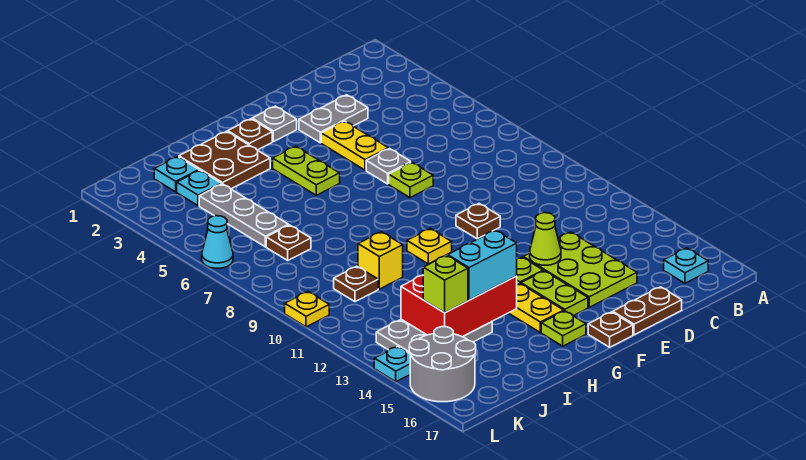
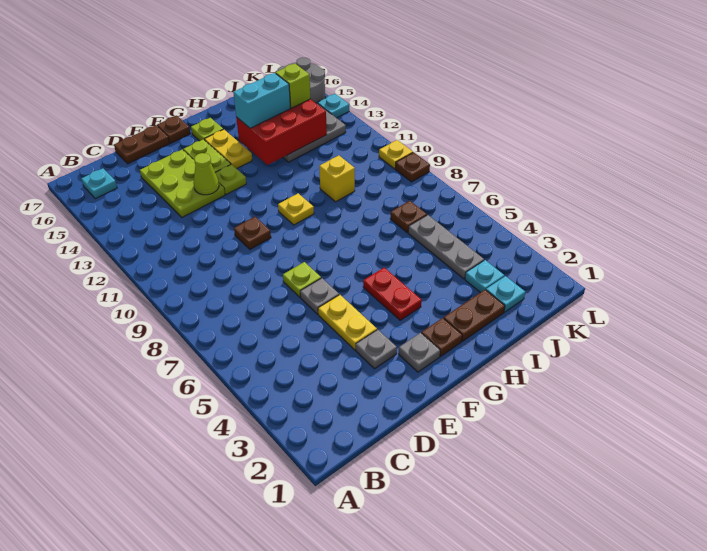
grey plate D3:E3 level 1 -> grey plate E3 level 1
lime plate G4:G5 level 1 -> red plate G4:G5 level 1
brown plate H2:I3 level 1 -> brown plate H2:I2 level 1
brown plate J10 level 1 -> brown plate L9 level 1
cyan cone L6 level 1 -> none

